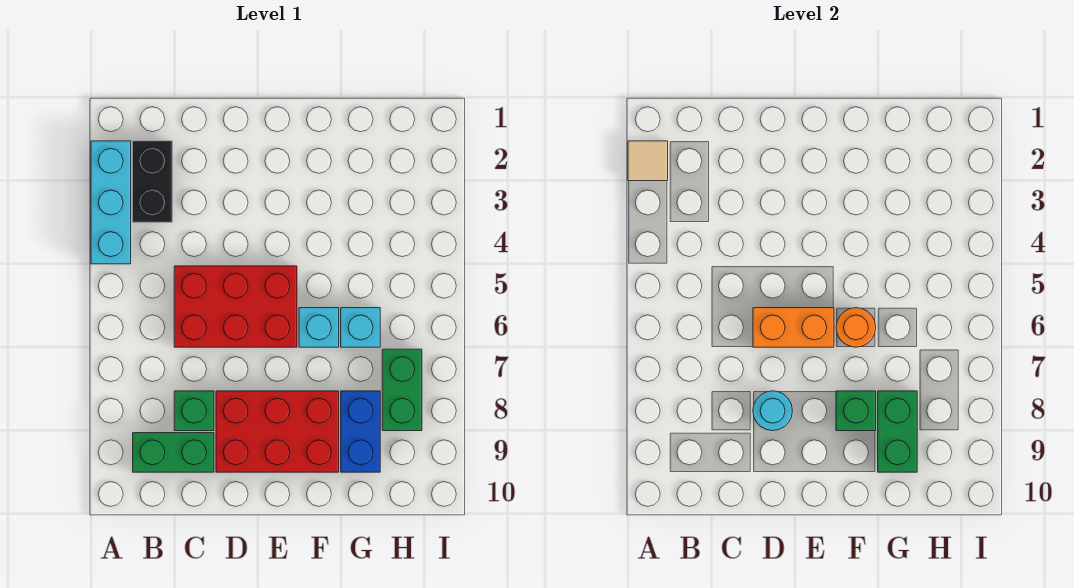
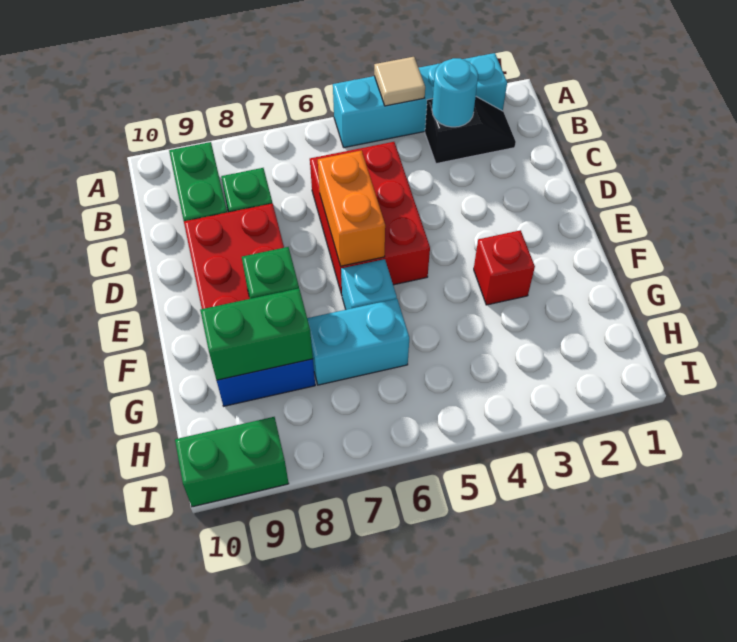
cyan brick A2:A4 level 1 -> cyan brick A2:A5 level 1
tan tile A2 level 2 -> tan tile A4 level 2
black brick B2:B3 level 1 -> black slope B2:B3 level 1 top 3
cyan round brick D8 level 2 -> cyan round brick B3 level 2
none -> red brick F3 level 1
orange round brick F6 level 2 -> none
cyan brick G6 level 1 -> cyan brick G6:G7 level 1
green brick H7:H8 level 1 -> green brick I9:I10 level 1

